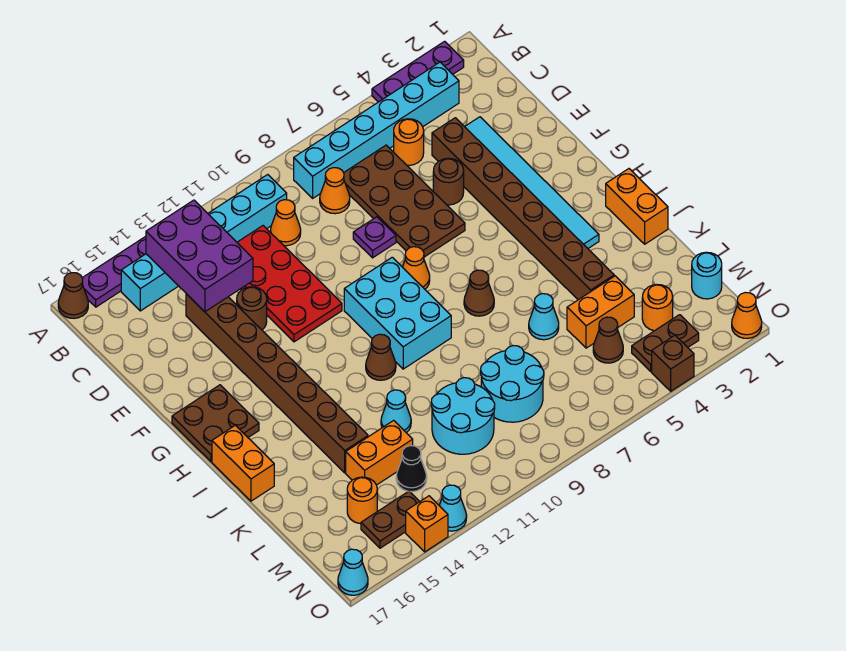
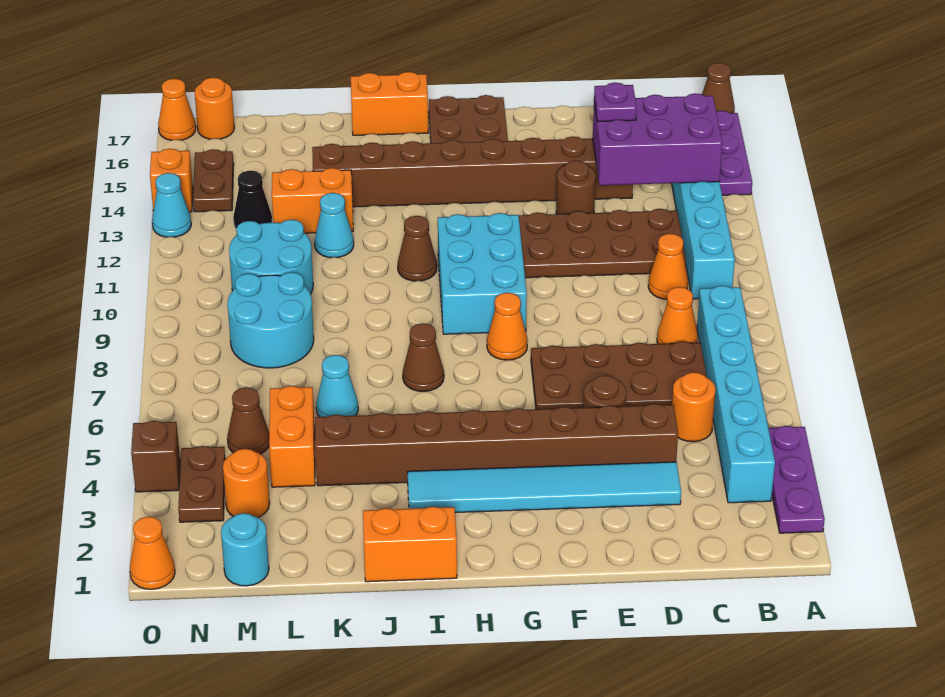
red plate C11:F12 level 1 -> brown plate C11:F12 level 1
purple plate E8 level 1 -> purple plate D14 level 3
cyan brick G9:I10 level 1 -> cyan brick G9:H11 level 1
orange brick L13:L14 level 1 -> orange brick K13:L13 level 1
orange round brick M15 level 1 -> orange round brick N17 level 1
cyan cone O17 level 1 -> orange cone O17 level 1

